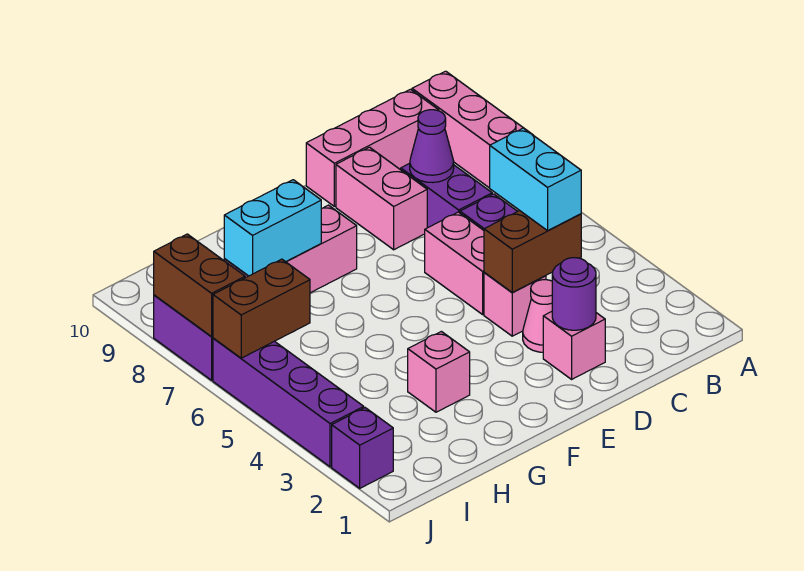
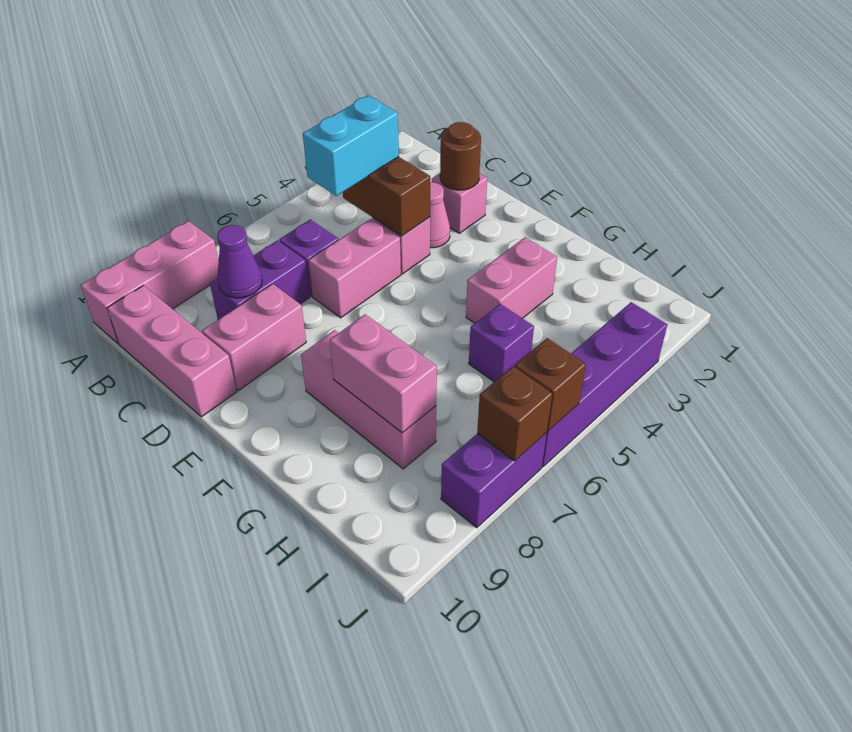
purple round brick D2 level 2 -> brown round brick D2 level 2
pink brick G3 level 1 -> pink brick G3:G4 level 1
cyan brick G8:H8 level 2 -> pink brick G8:H8 level 2
brown brick I6:J6 level 2 -> brown brick J6 level 2
purple brick J2 level 1 -> purple brick H5 level 1
brown brick J7:J8 level 2 -> brown brick J7 level 2

